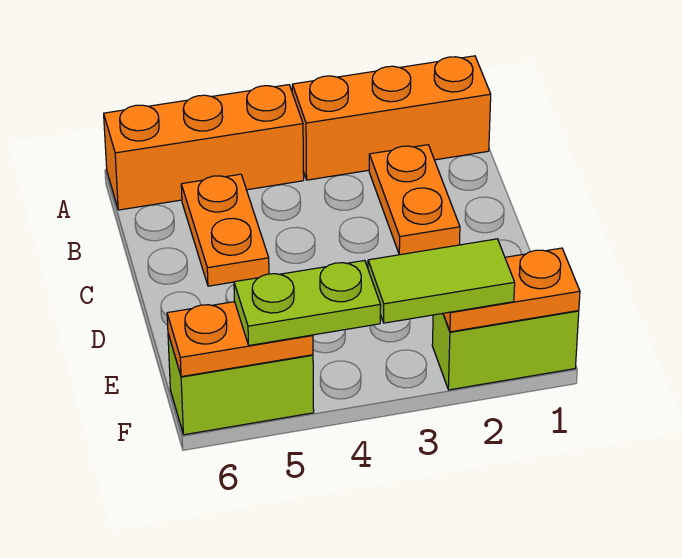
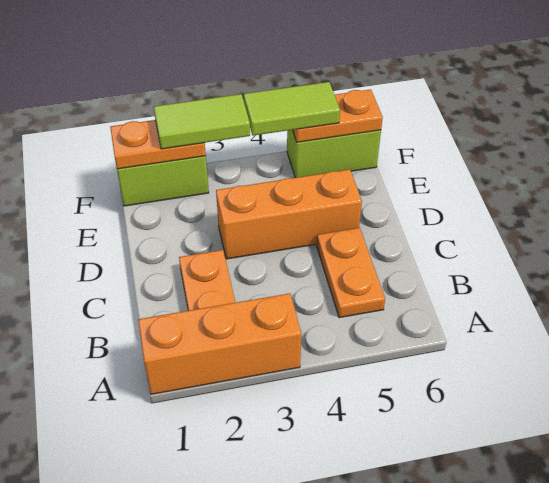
orange brick A4:A6 level 1 -> orange brick D3:D5 level 1
lime plate F4:F5 level 3 -> lime tile F4:F5 level 3

